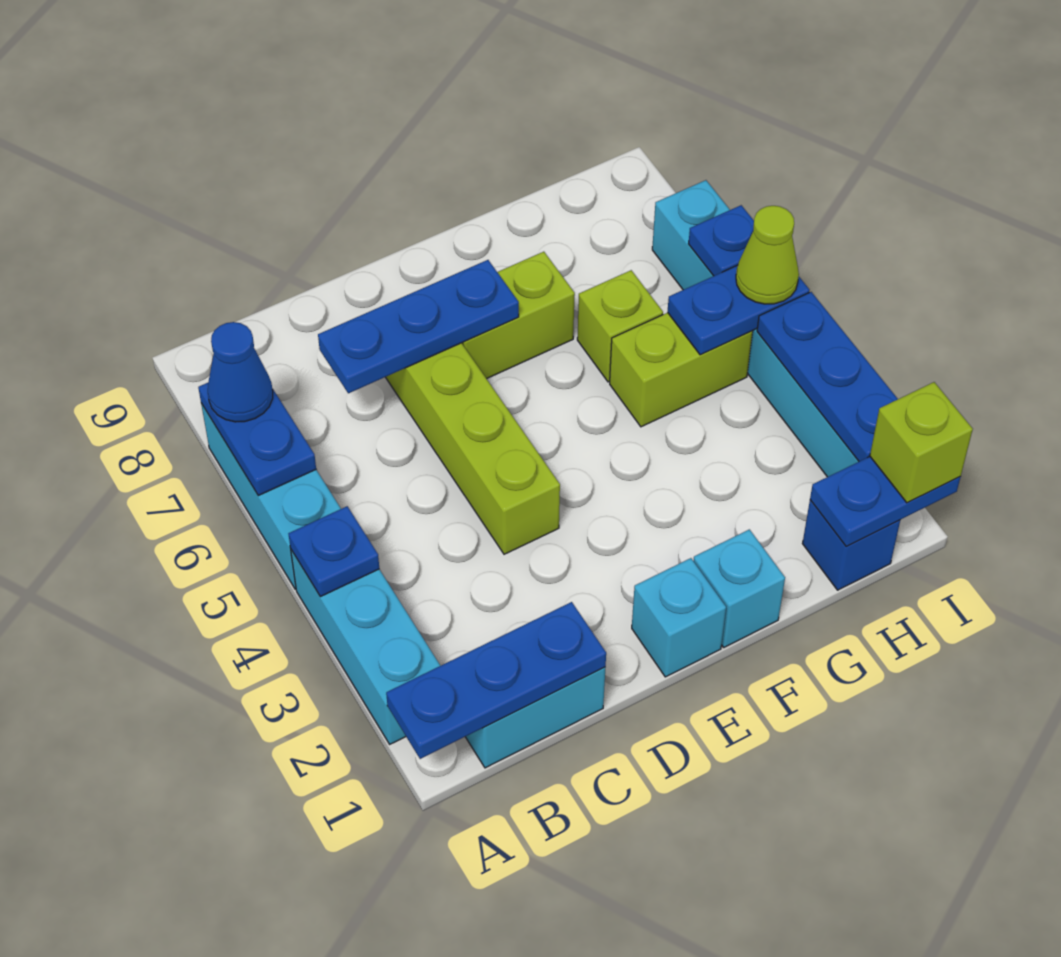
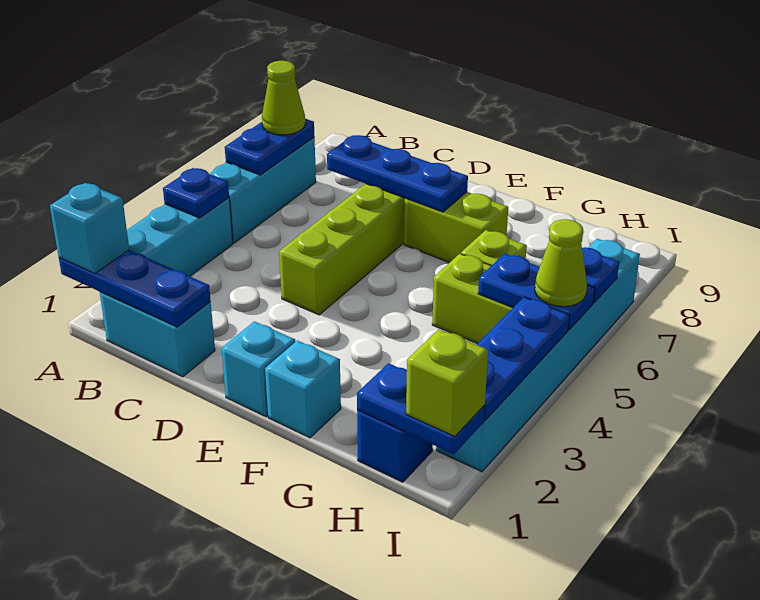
none -> cyan brick A1 level 3
blue cone A7 level 3 -> lime cone A7 level 3

